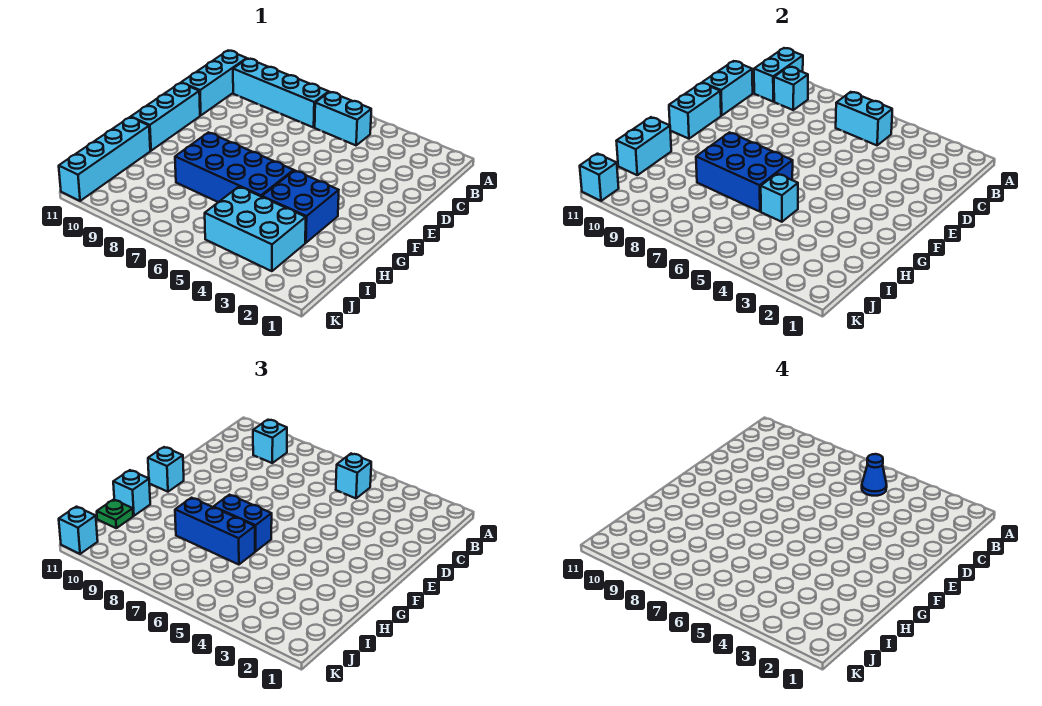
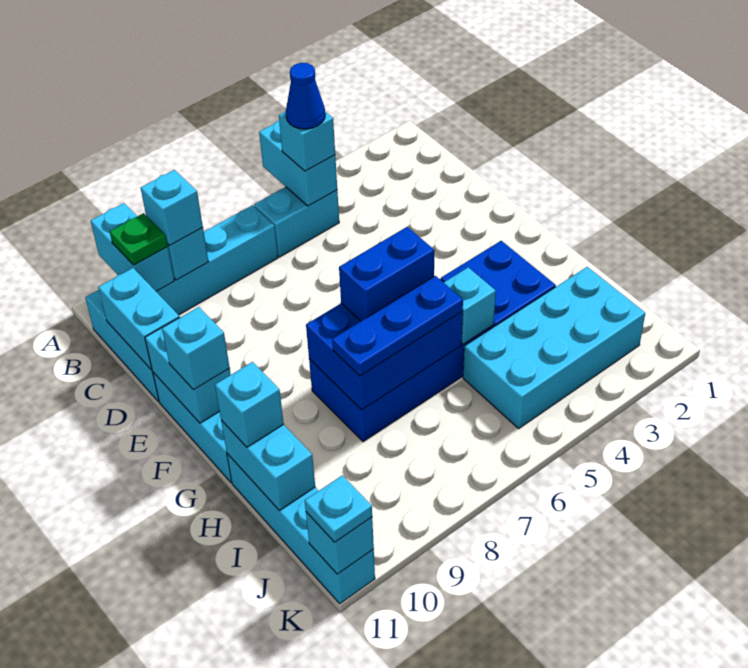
cyan brick B5:B6 level 2 -> cyan brick A5:B5 level 2
blue brick H6:H8 level 3 -> blue plate H6:H8 level 3
cyan brick I3:J5 level 1 -> cyan brick I2:J5 level 1
green plate I11 level 3 -> green plate B10 level 3
cyan brick K11 level 3 -> cyan plate K11 level 3

